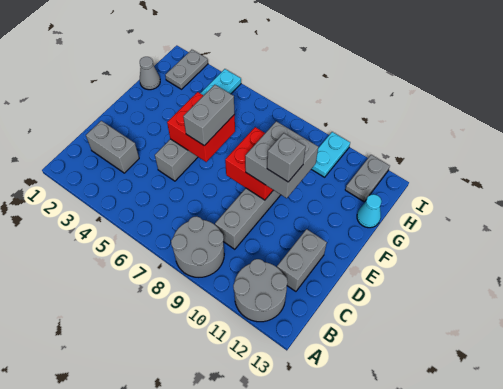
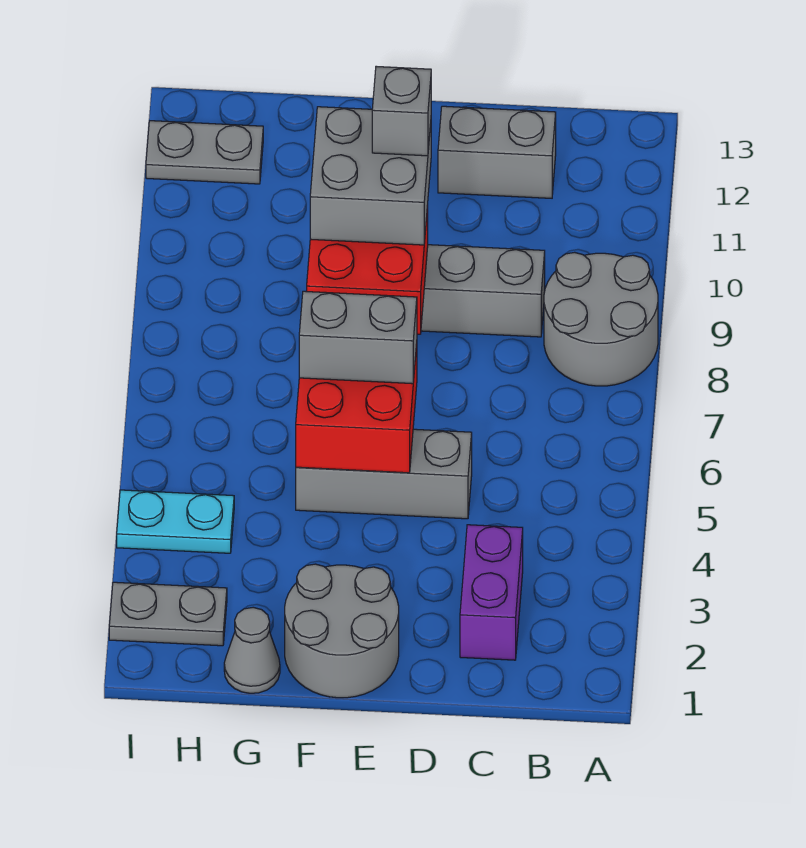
grey round brick A11:B12 level 1 -> grey round brick E1:F2 level 1
grey brick C2:C3 level 1 -> purple brick C2:C3 level 1
cyan cone G13 level 1 -> none
cyan plate H10:I10 level 1 -> none

